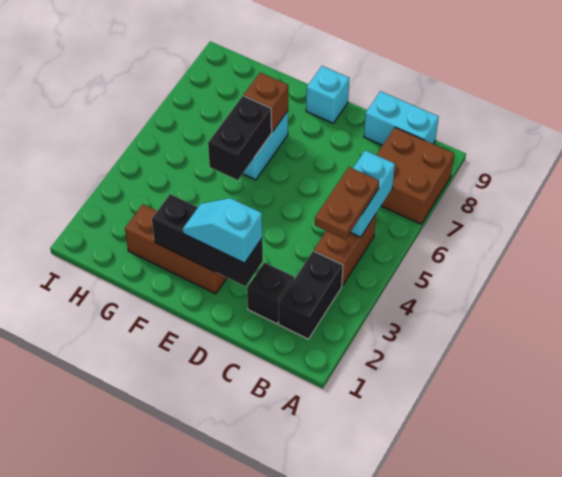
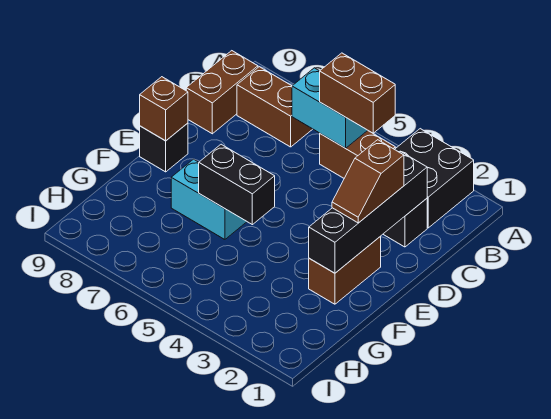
brown brick A7:B8 level 1 -> brown brick B7:B8 level 1
black brick B2:B3 level 1 -> black brick A2:B3 level 1
brown plate B4:B5 level 3 -> brown brick B4:B5 level 3
cyan brick B9:C9 level 1 -> brown brick B9:C9 level 1
black brick D2:F2 level 2 -> black brick C2:F2 level 2
cyan slope D2:E2 level 3 top D -> brown slope D2:E2 level 3 top D
brown brick E2:G2 level 1 -> brown brick E2:F2 level 1
cyan brick E9 level 1 -> black brick E9 level 1
brown brick F7 level 2 -> brown brick E9 level 2

